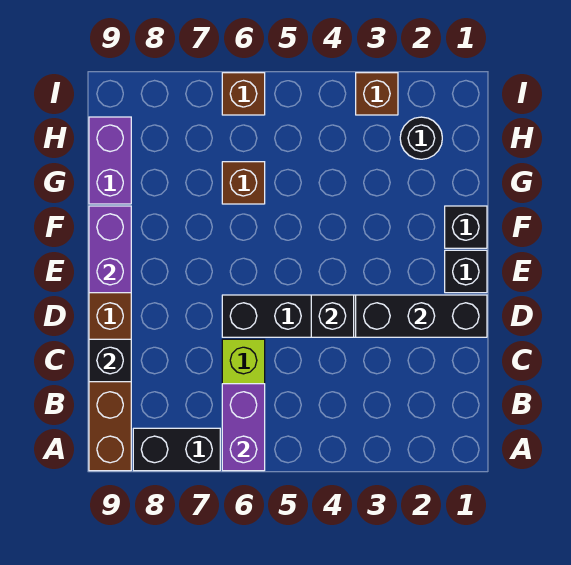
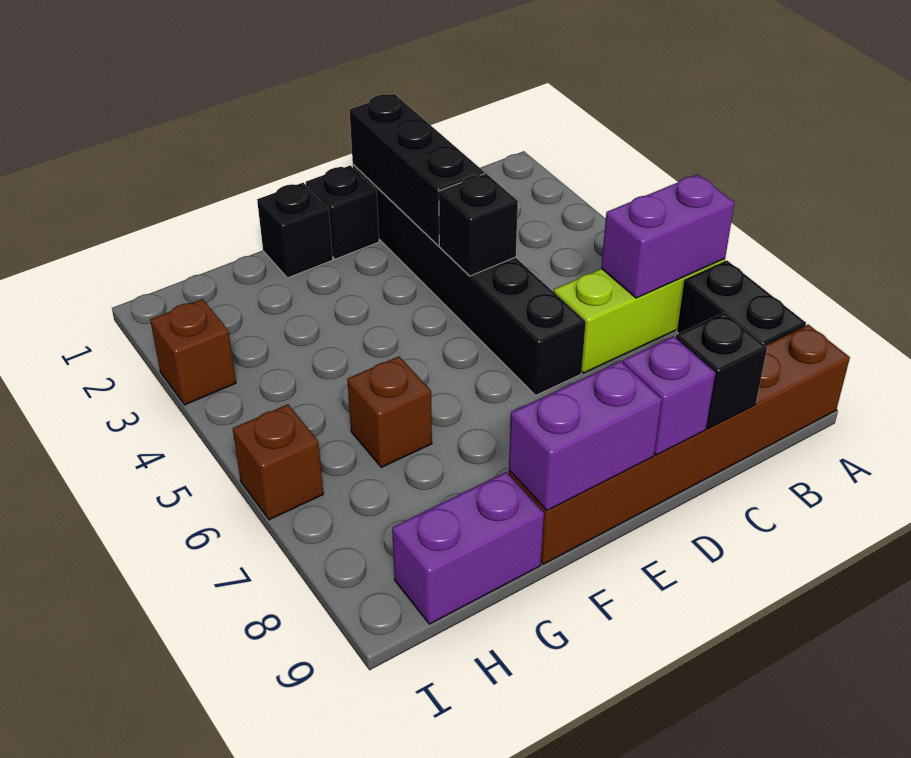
none -> purple brick D9 level 2
black round brick H2 level 1 -> none

